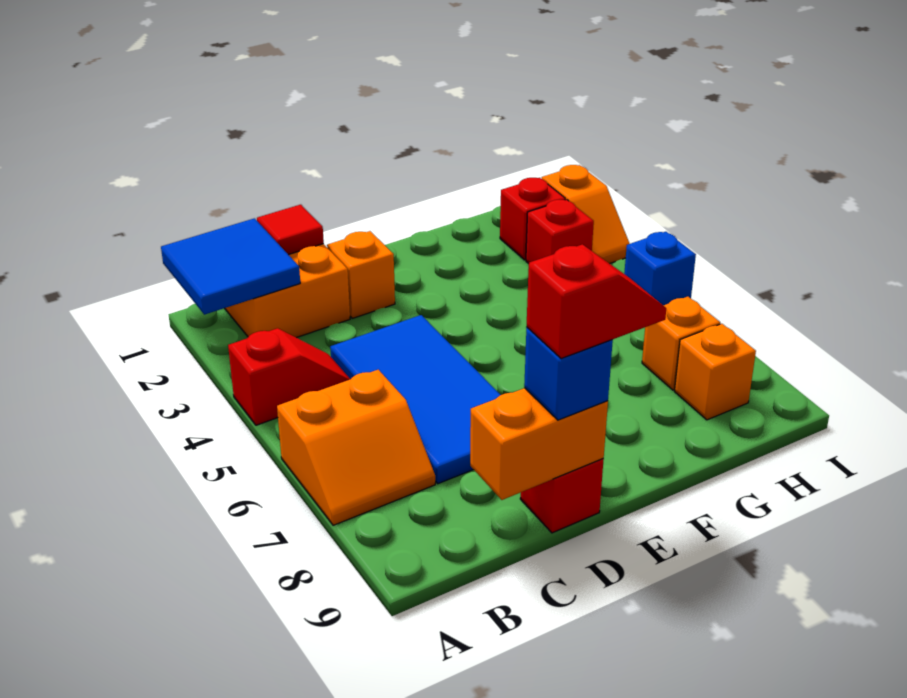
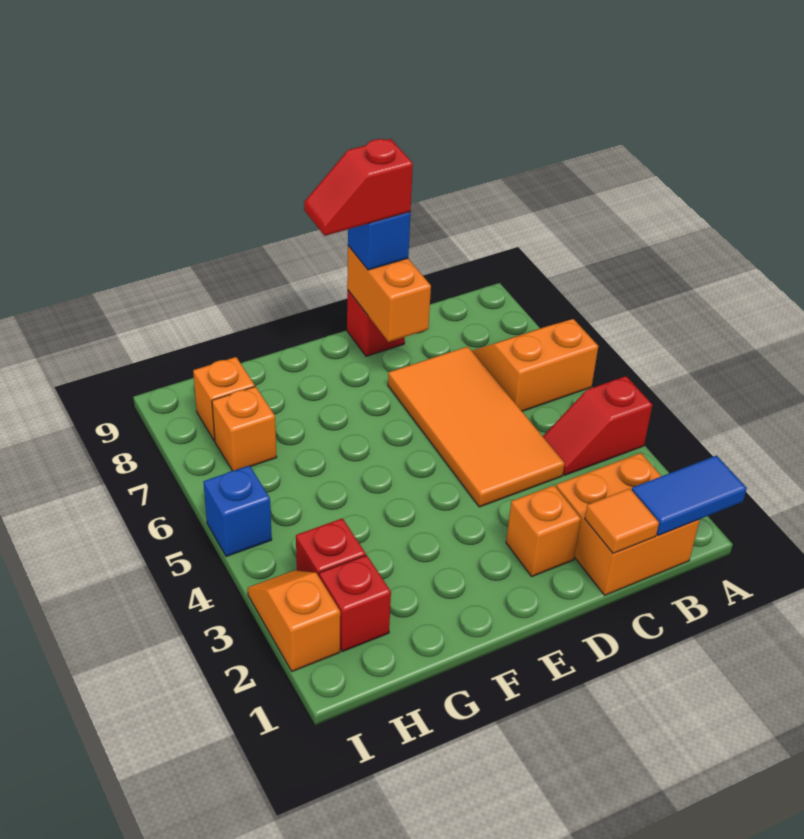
blue tile A1:B2 level 2 -> blue tile A1:B1 level 2
red tile C1 level 2 -> orange tile C1 level 2
blue tile C4:D7 level 1 -> orange tile C4:D7 level 1
orange brick C9:D9 level 2 -> orange brick D8:D9 level 2

